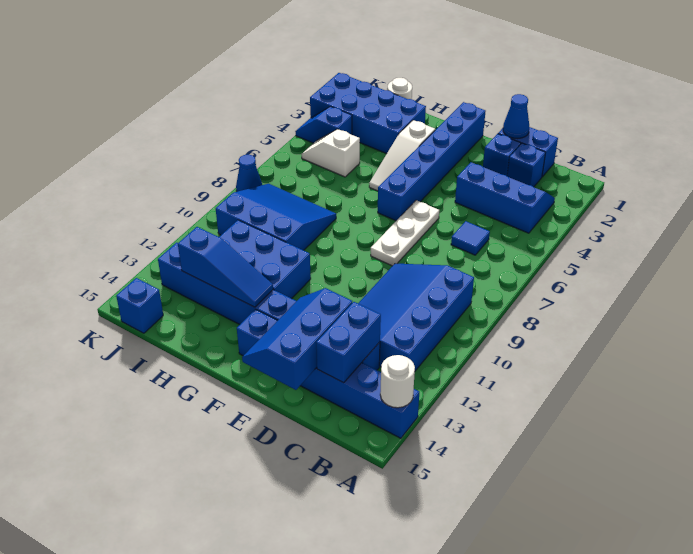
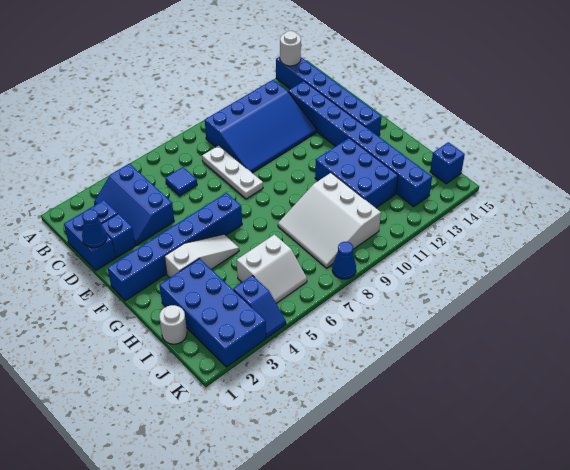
blue brick C13:C14 level 2 -> none
blue slope D13:E15 level 2 top D -> none
white plate E6:E8 level 1 -> white plate C8:E8 level 1
blue slope G13:I13 level 2 top I -> none
blue slope H8:J10 level 1 top 10 -> white slope H8:J10 level 1 top 10
white slope I5:J5 level 1 top I -> white slope I5:J6 level 1 top I

